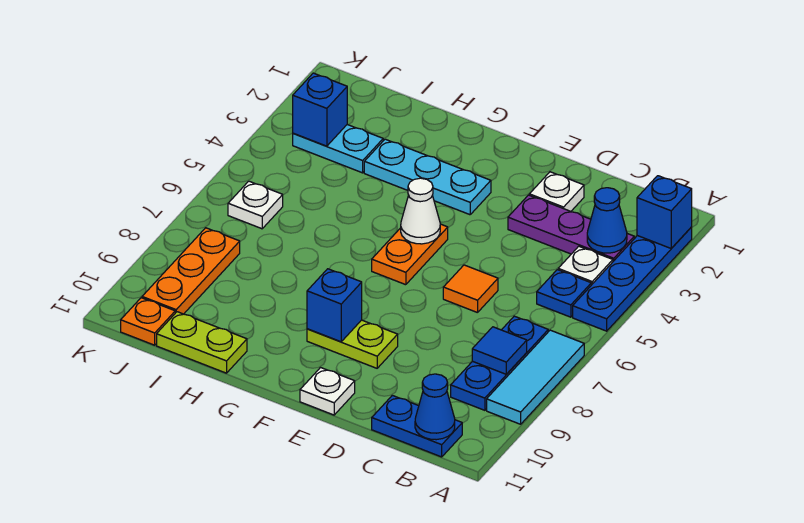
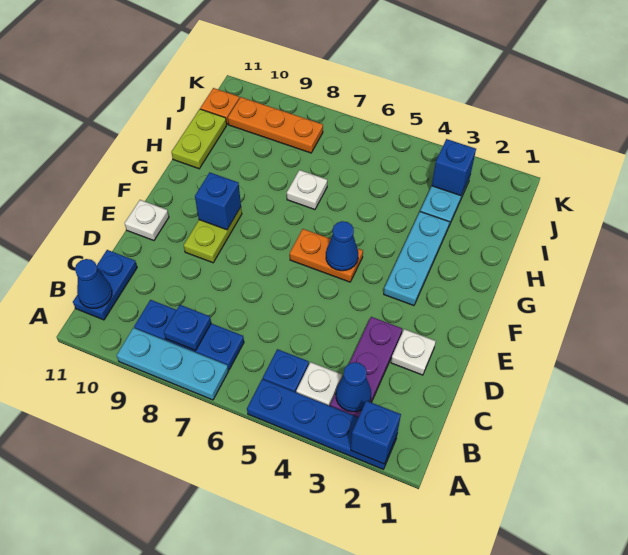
cyan tile A7:A9 level 1 -> cyan plate A7:A9 level 1
blue tile B8 level 2 -> blue plate B8 level 2
orange tile D6 level 1 -> none
white cone F5 level 2 -> blue cone F5 level 2
white plate J6 level 1 -> white plate H7 level 1

